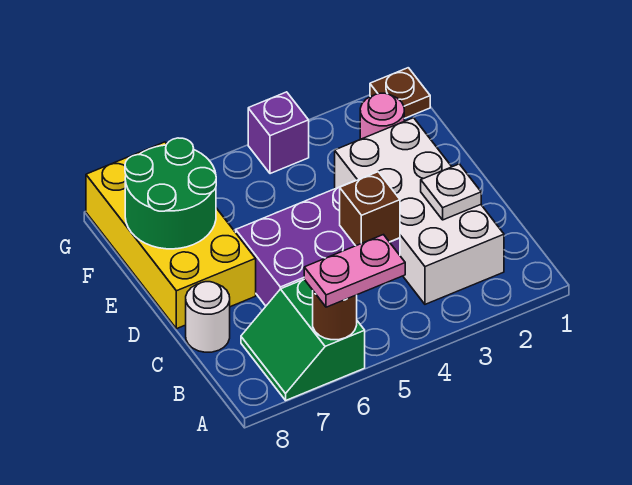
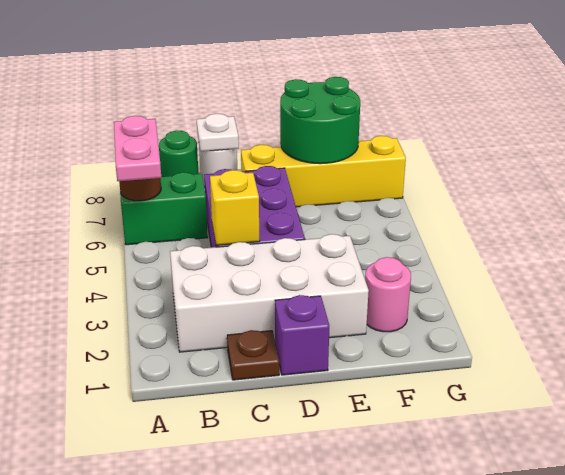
none -> green round brick B8 level 1
white plate C2 level 2 -> white plate C8 level 2
brown brick C4 level 2 -> yellow brick C4 level 2
yellow brick D7:G8 level 1 -> yellow brick D7:G7 level 1
brown plate G1 level 1 -> brown plate C1 level 1
purple brick G4 level 1 -> purple brick D1 level 1

